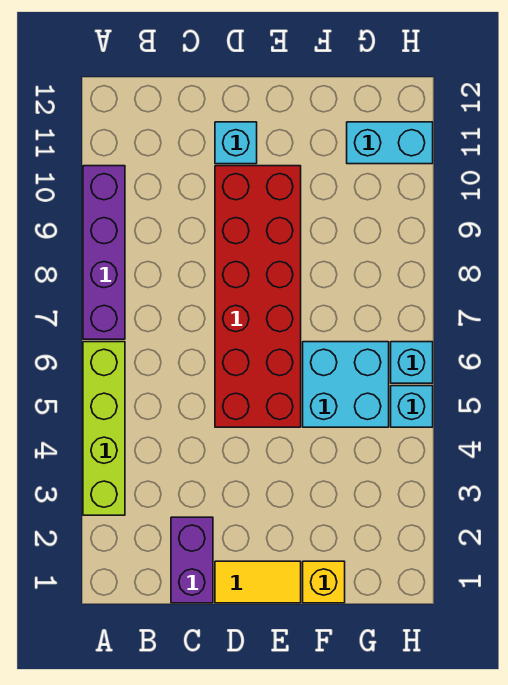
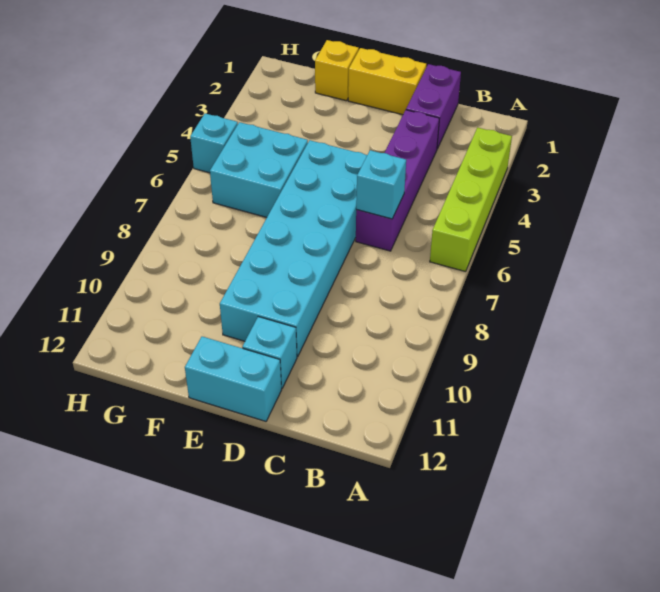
purple brick A7:A10 level 1 -> purple brick C3:C6 level 1
yellow tile D1:E1 level 1 -> yellow brick D1:E1 level 1
red brick D5:E10 level 1 -> cyan brick D5:E10 level 1
cyan brick G11:H11 level 1 -> cyan brick D12:E12 level 1
cyan brick H6 level 1 -> cyan brick C6 level 2

